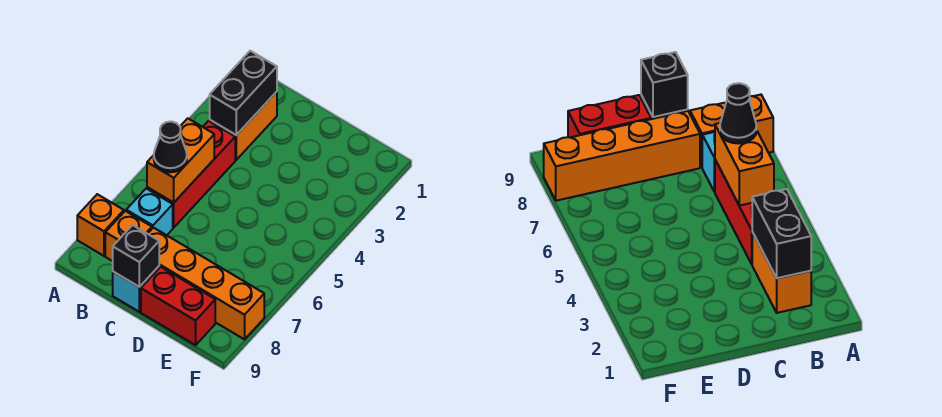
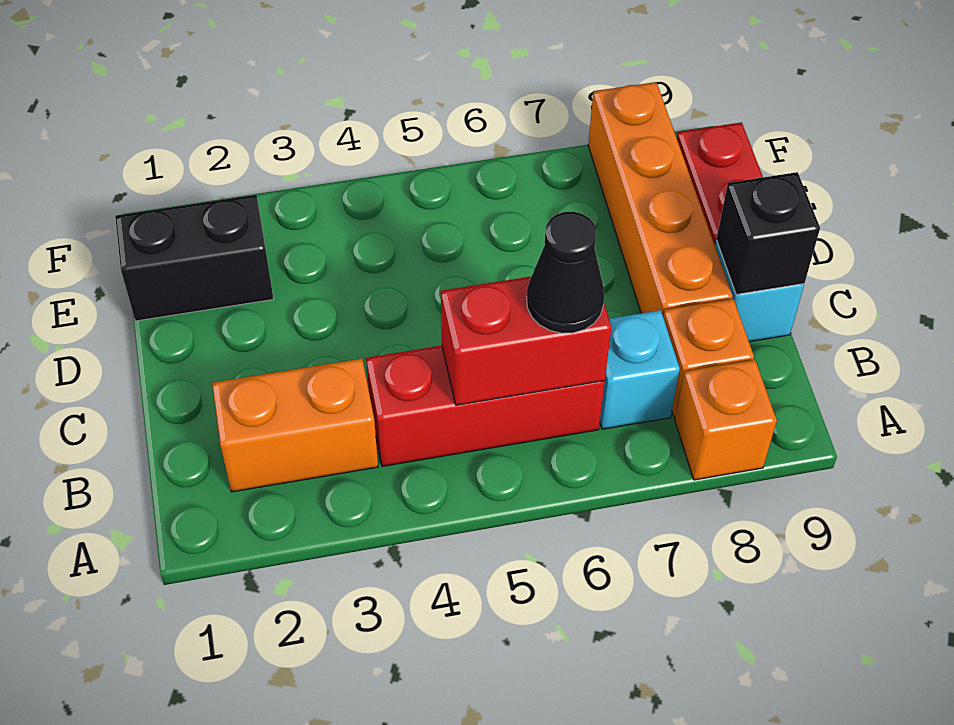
black brick B2:B3 level 2 -> black brick E1:E2 level 1
orange brick B5:B6 level 2 -> red brick B5:B6 level 2

